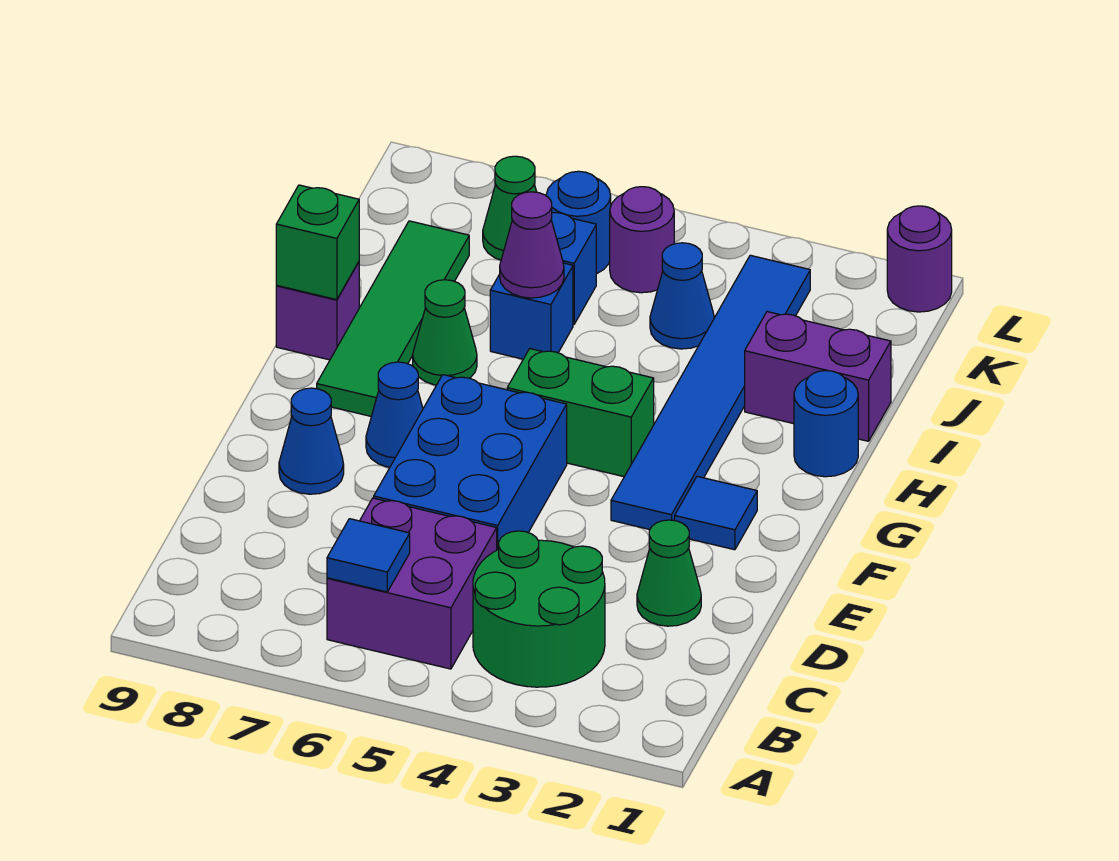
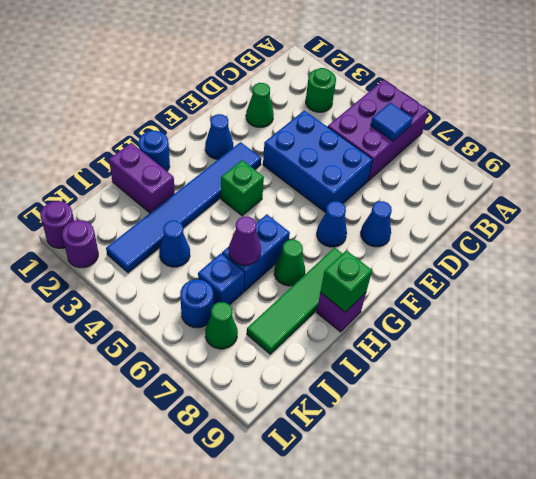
green round brick B3:C4 level 1 -> green round brick B3 level 1
purple brick B5:C6 level 1 -> purple brick A5:C6 level 1
blue brick D5:F6 level 1 -> blue brick D4:E6 level 1
blue tile F2 level 1 -> blue cone F2 level 1
green brick G4:G5 level 1 -> green brick G4 level 1
blue brick I6 level 1 -> blue brick H6:I6 level 1
purple round brick K5 level 1 -> purple round brick L2 level 1

